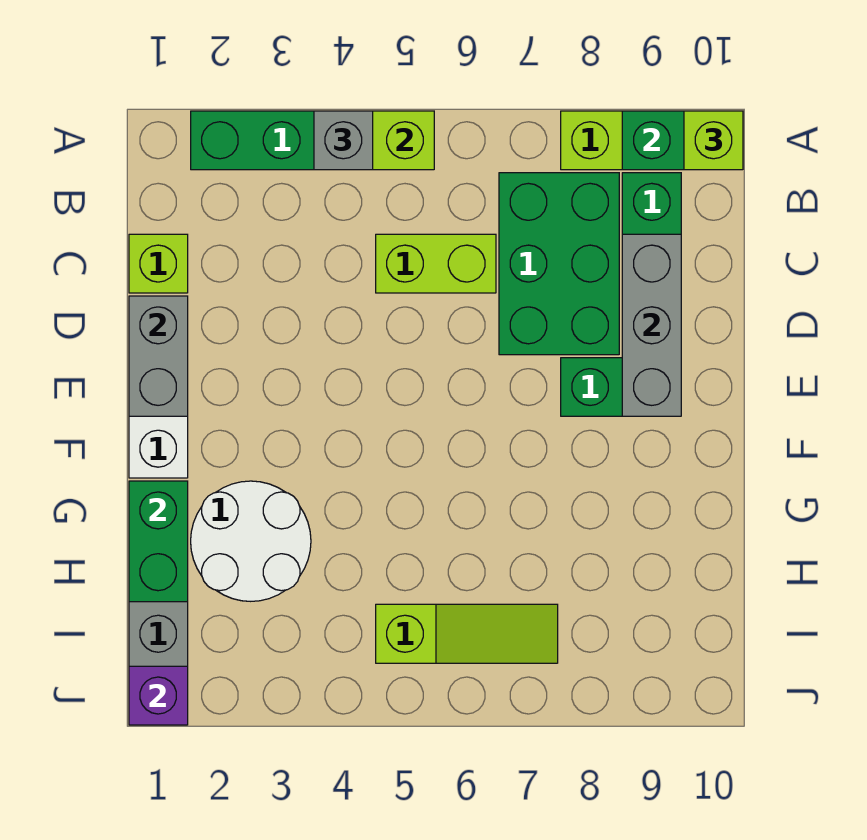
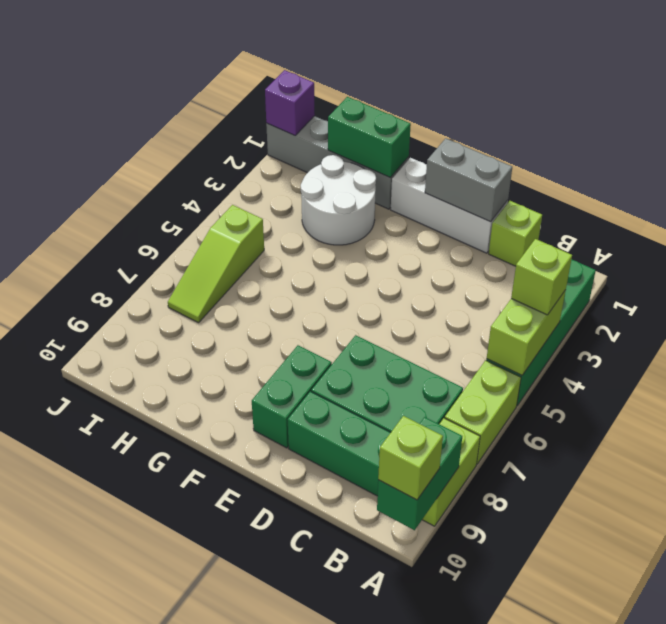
grey brick A4 level 3 -> lime brick A4 level 3
lime brick C5:C6 level 1 -> lime brick A6:A7 level 1
grey brick C9:E9 level 2 -> none

